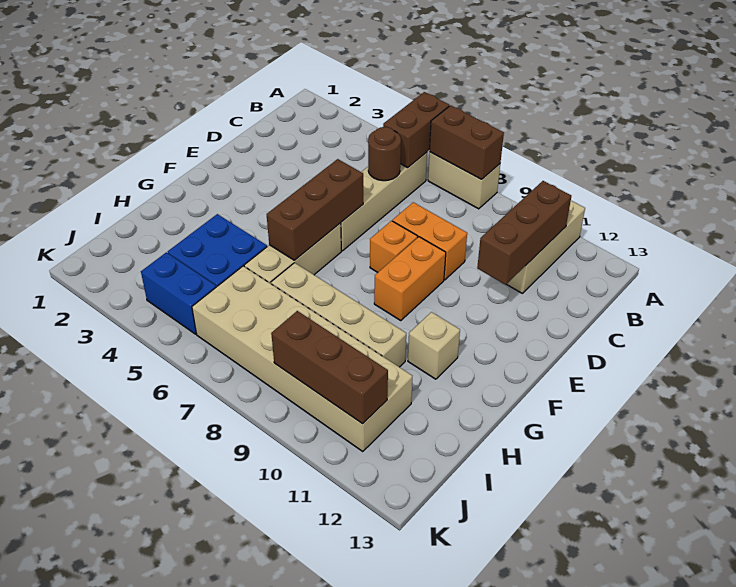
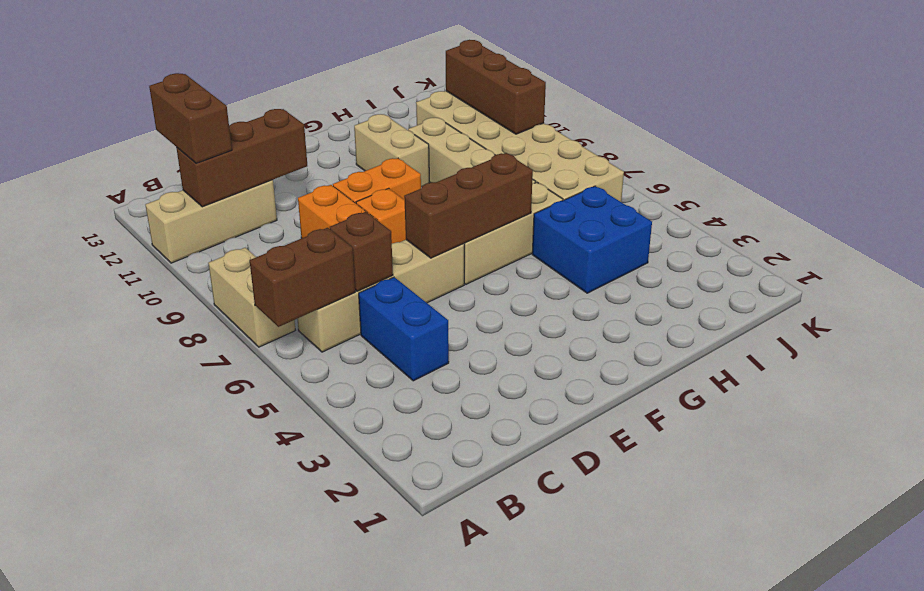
brown brick A7:A8 level 2 -> brown brick B11:B12 level 3
brown round brick C6 level 2 -> brown brick C6 level 2
tan brick G11 level 1 -> tan brick G10:G11 level 1
blue brick J4:J5 level 1 -> blue brick C4:C5 level 1

